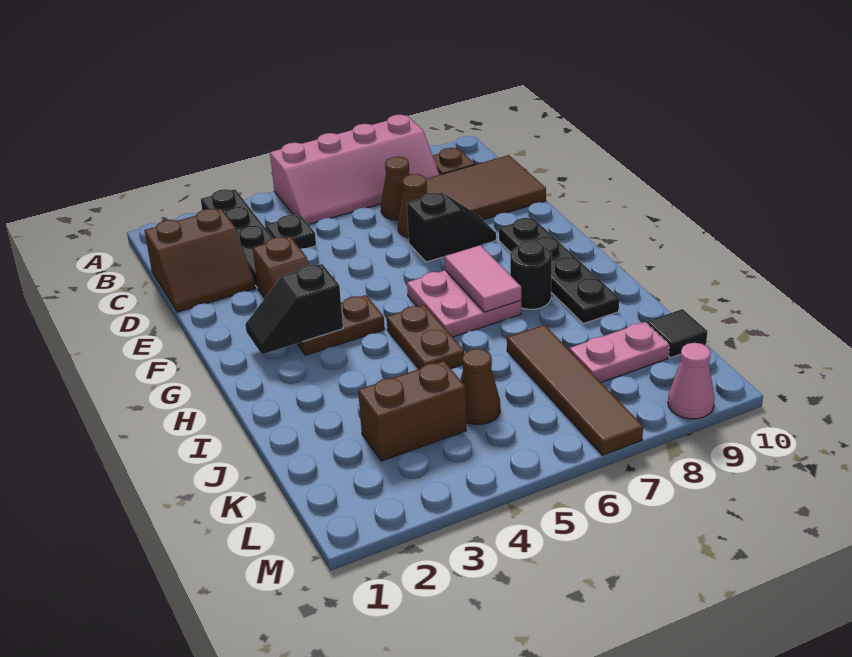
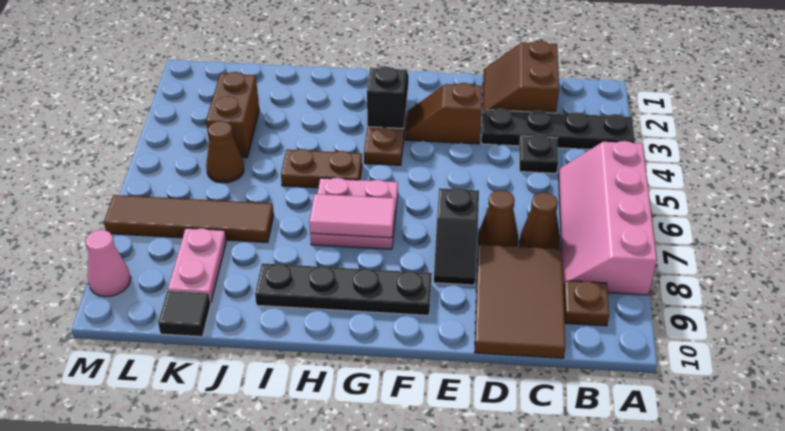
black round brick H8 level 1 -> none

